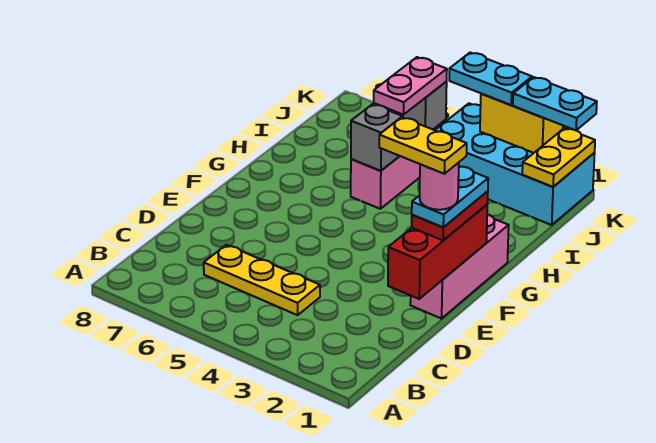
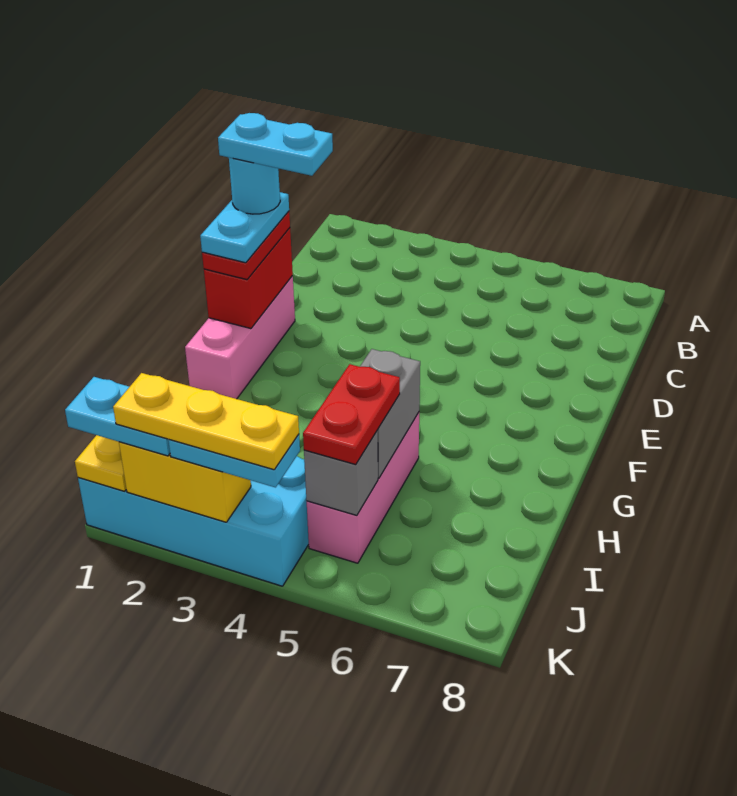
yellow plate C4:C6 level 1 -> yellow plate K2:K4 level 4
red brick D1:F1 level 2 -> red brick E1:F1 level 2
pink round brick E1 level 5 -> cyan round brick E1 level 5
yellow plate E1:E2 level 6 -> cyan plate E1:E2 level 6
grey brick H5 level 2 -> grey brick H5:I5 level 2
pink plate I5:J5 level 3 -> red plate I5:J5 level 3

